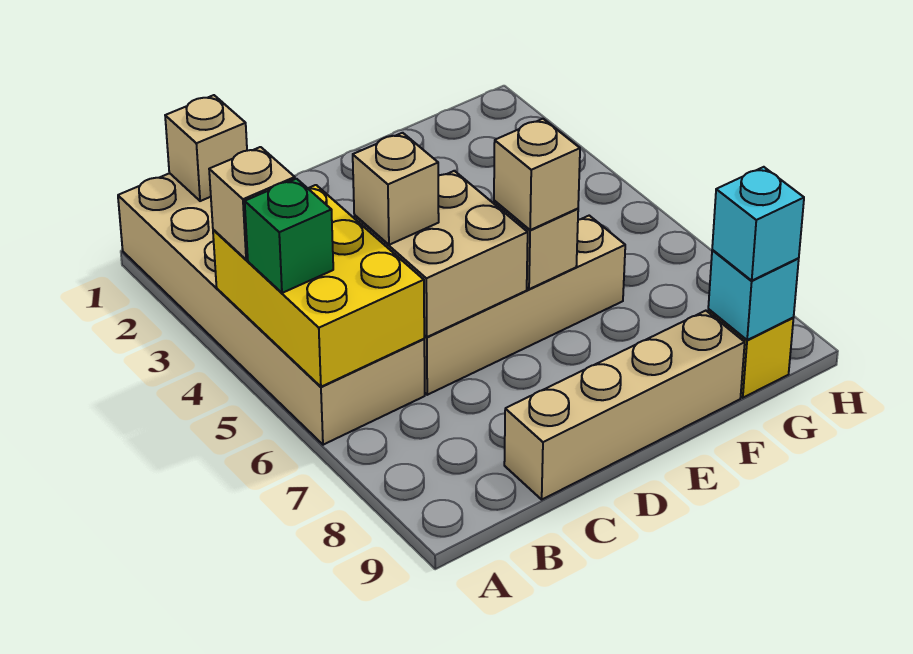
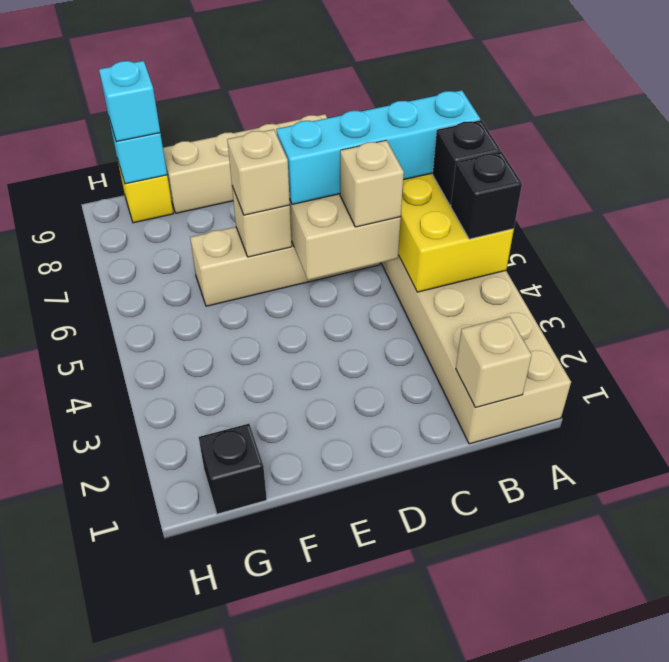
tan brick A4 level 3 -> black brick A4 level 3
green brick A5 level 3 -> black brick A5 level 3
none -> cyan brick A6:D6 level 3
none -> black brick G1 level 1

